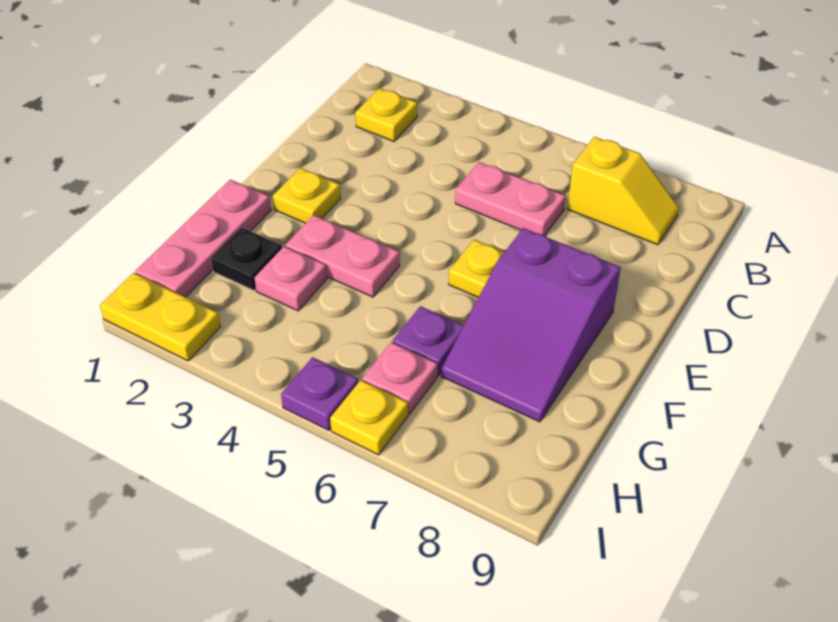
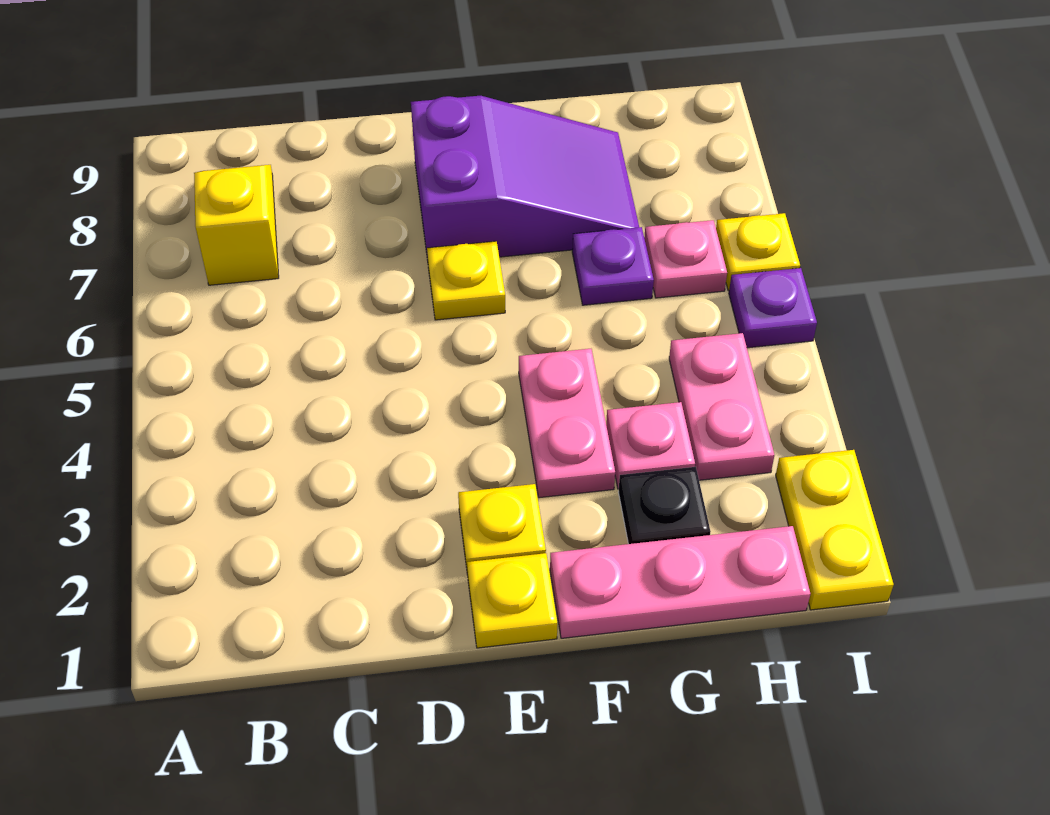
yellow plate B2 level 1 -> yellow plate E1 level 1
pink plate C5:C6 level 1 -> pink plate H3:H4 level 1

